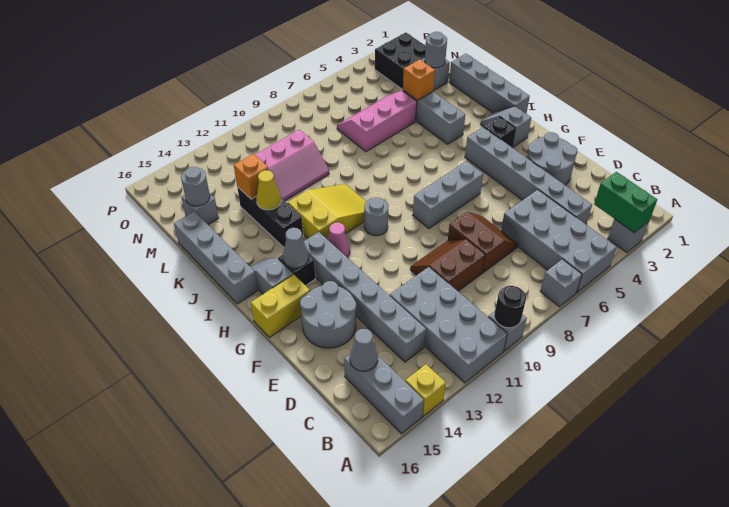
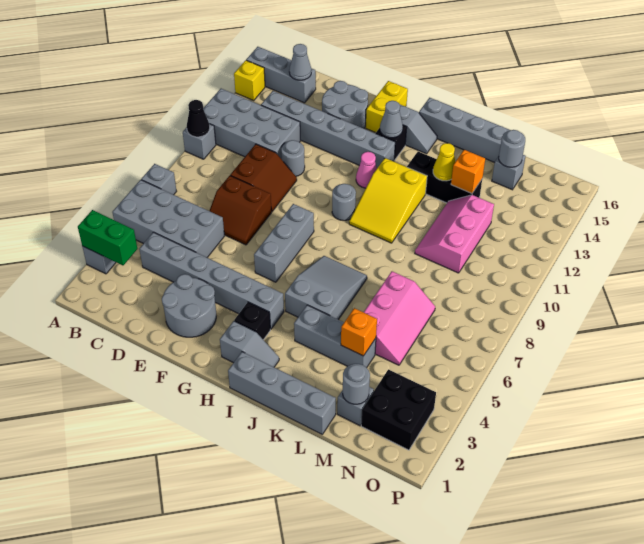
black round brick A10 level 2 -> black cone A10 level 2
none -> grey round brick E11 level 1
none -> grey slope I5:J7 level 1 top 5

